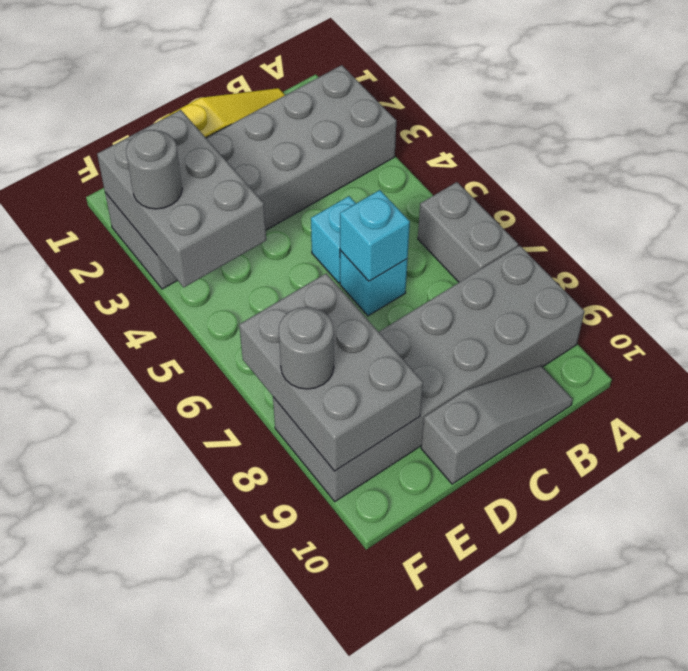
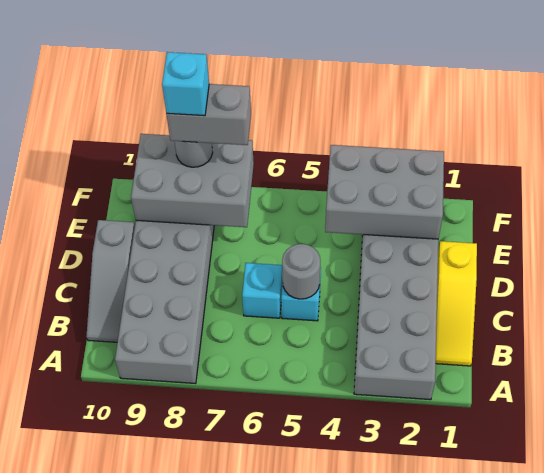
grey brick A6:A7 level 1 -> grey brick F7:F8 level 4
cyan brick C6 level 2 -> cyan brick F8 level 5
grey round brick F3 level 3 -> grey round brick C5 level 2

